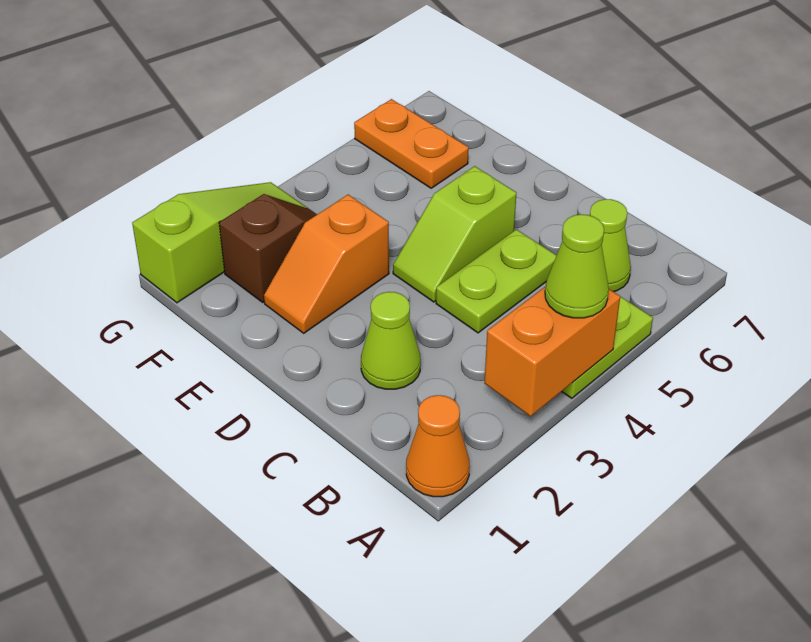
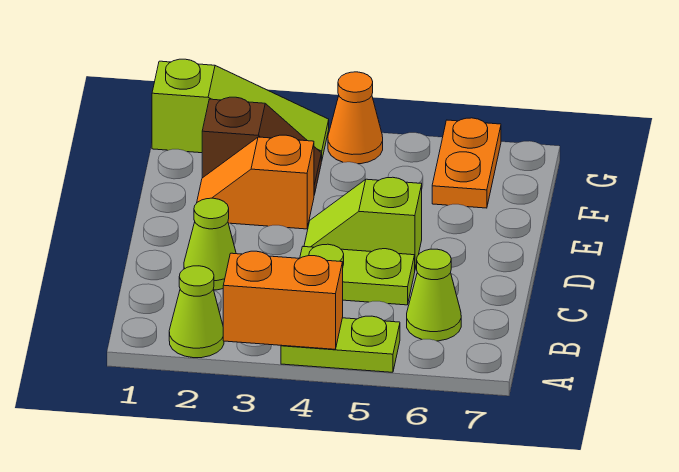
orange cone A1 level 1 -> orange cone G4 level 1
lime cone A4 level 3 -> lime cone A2 level 1

